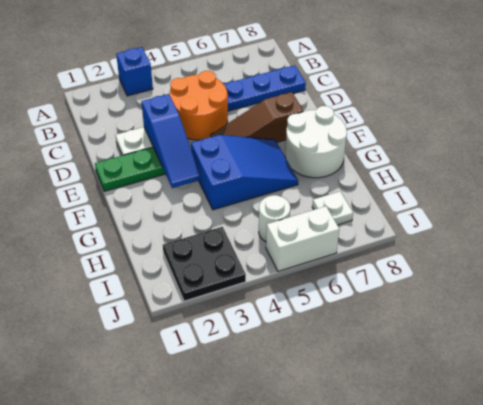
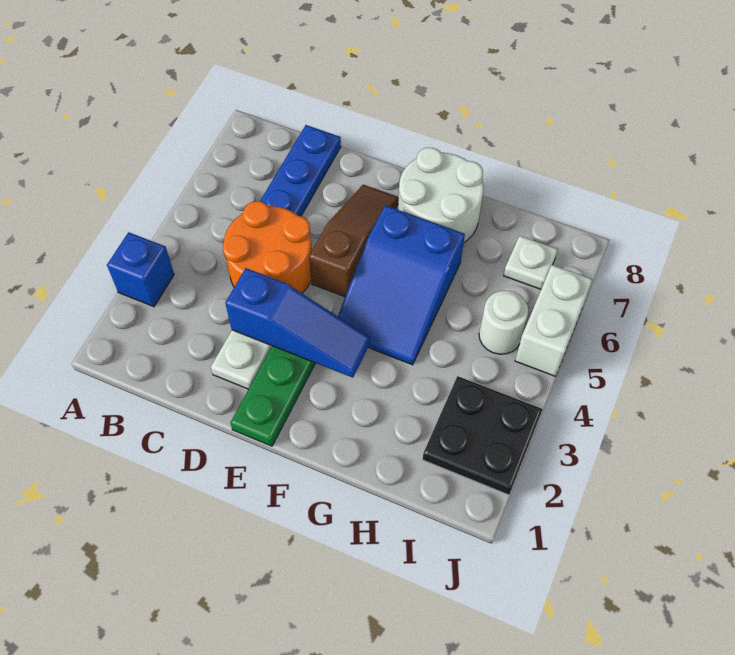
brown slope E5:E7 level 1 top 7 -> brown slope E5:E7 level 1 top 5
blue slope F4:G6 level 1 top 4 -> blue slope F4:G6 level 1 top 6

